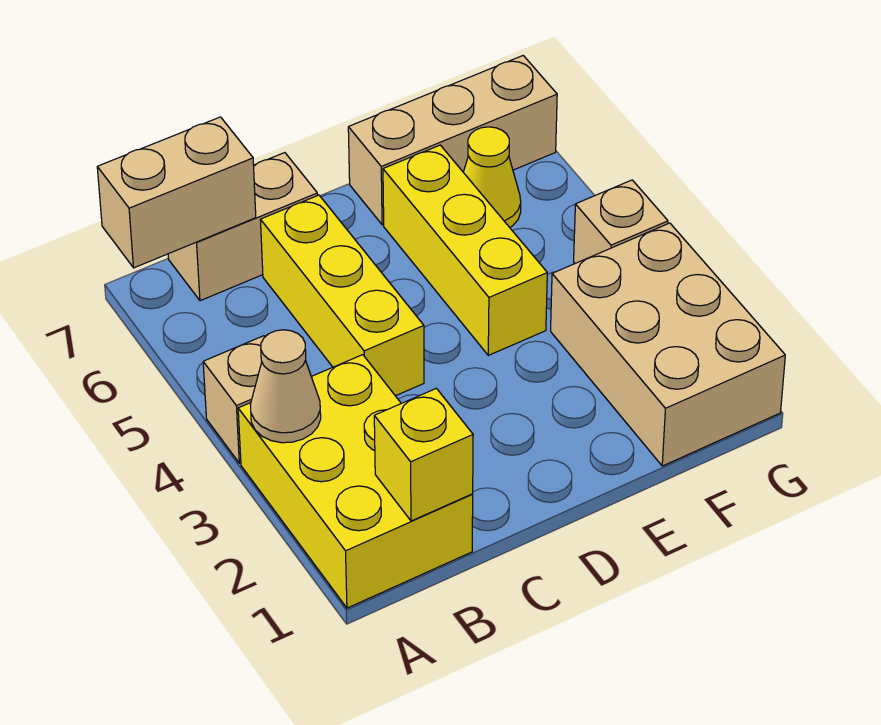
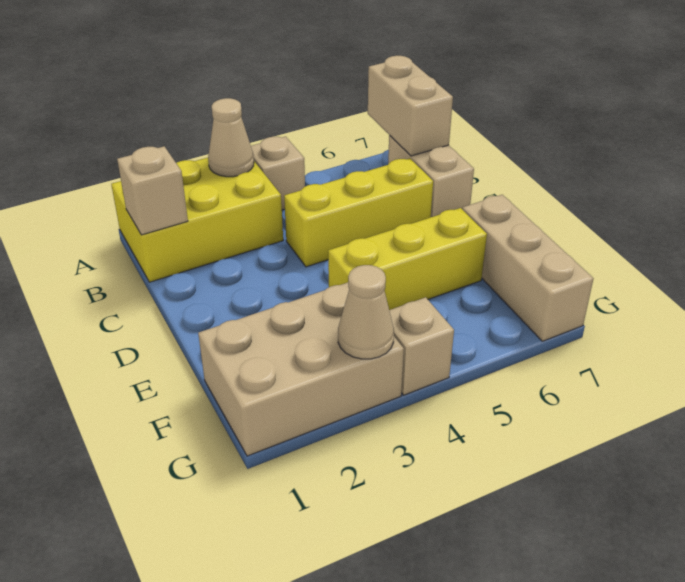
yellow brick B1 level 2 -> tan brick B1 level 2
yellow cone F6 level 1 -> none
none -> tan cone G3 level 2

